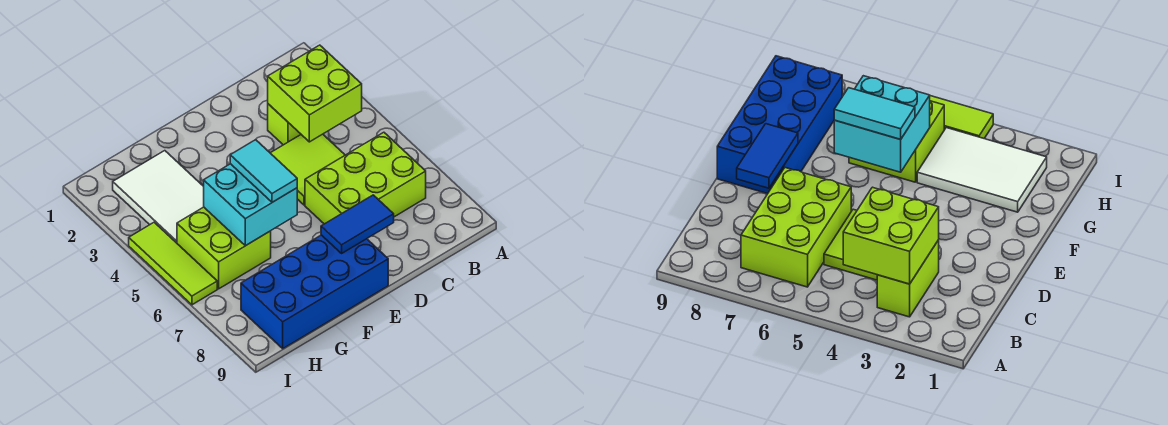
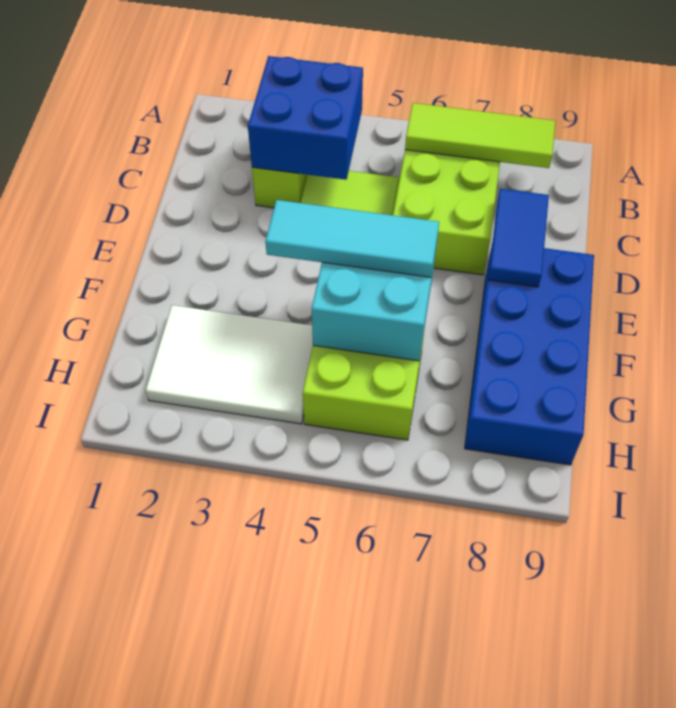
lime brick B3:C4 level 2 -> blue brick B3:C4 level 2
cyan tile F5:F6 level 3 -> cyan tile F4:F6 level 3
lime tile I4:I6 level 1 -> lime tile B6:B8 level 2

